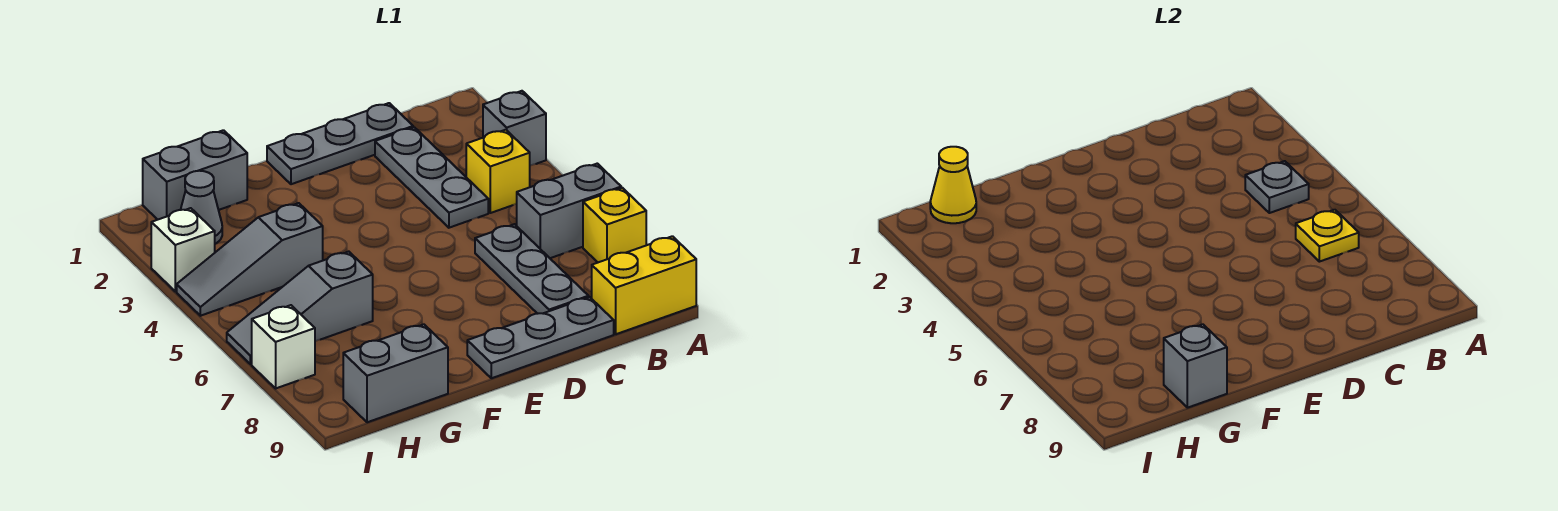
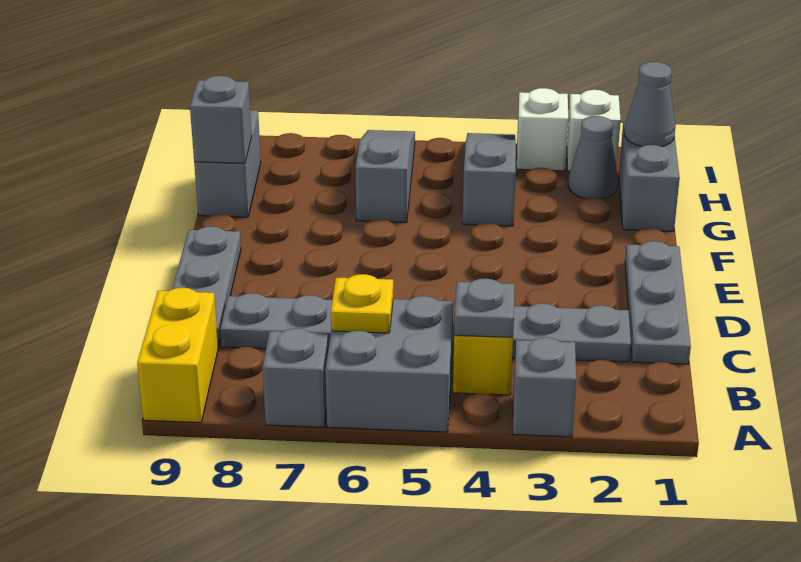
grey brick A6:B6 level 1 -> grey brick A5:B6 level 1
yellow brick A7 level 1 -> grey brick A7 level 1
yellow cone H1 level 2 -> grey cone H1 level 2
white brick I7 level 1 -> white brick I2 level 1

